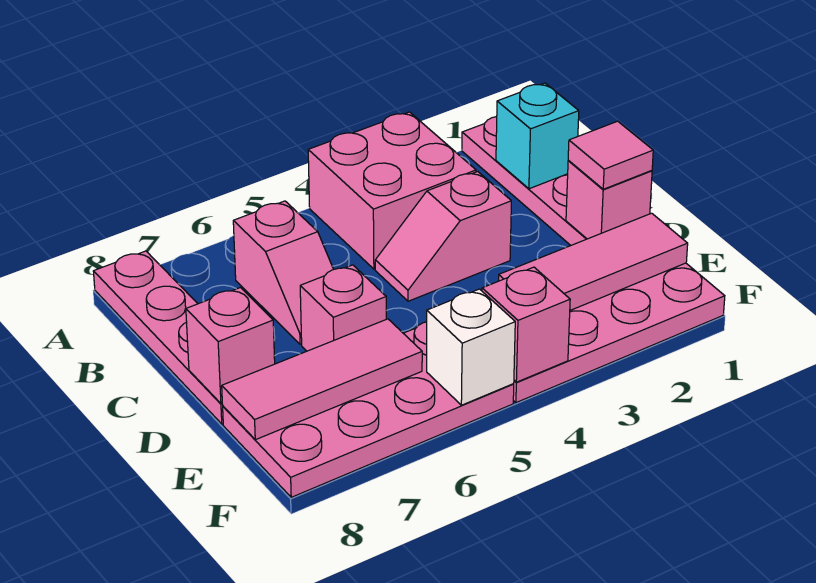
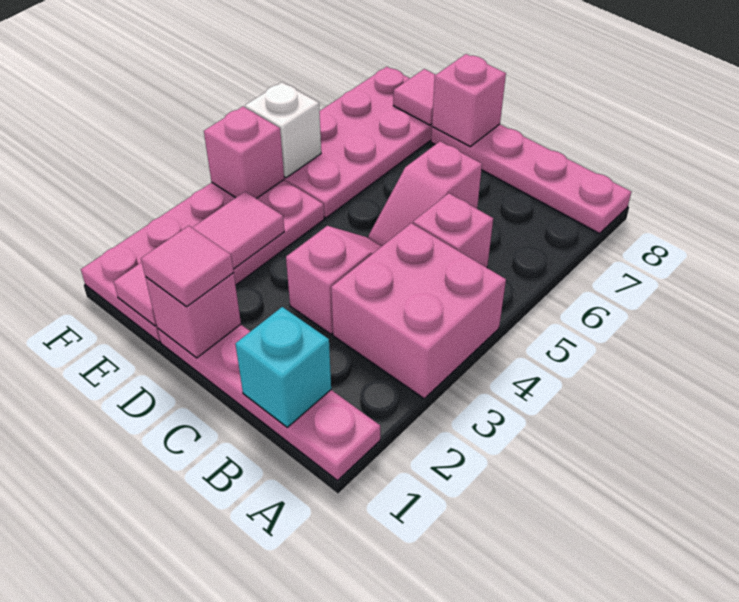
pink slope B6:C6 level 1 top B -> pink slope C5:C6 level 1 top 6
pink brick D6 level 1 -> pink brick B5 level 1
pink tile E6:E8 level 2 -> pink tile E8 level 2

